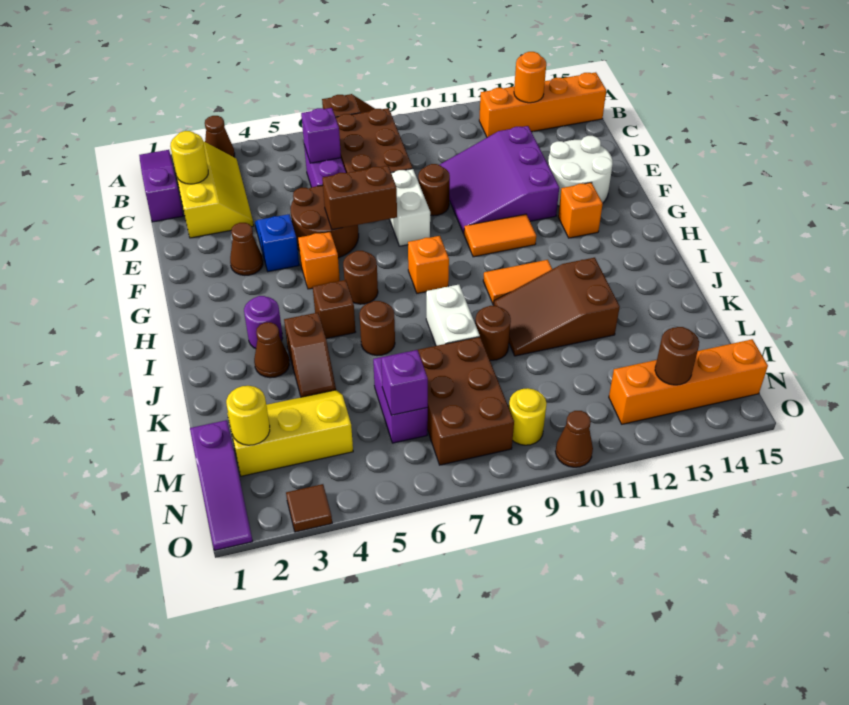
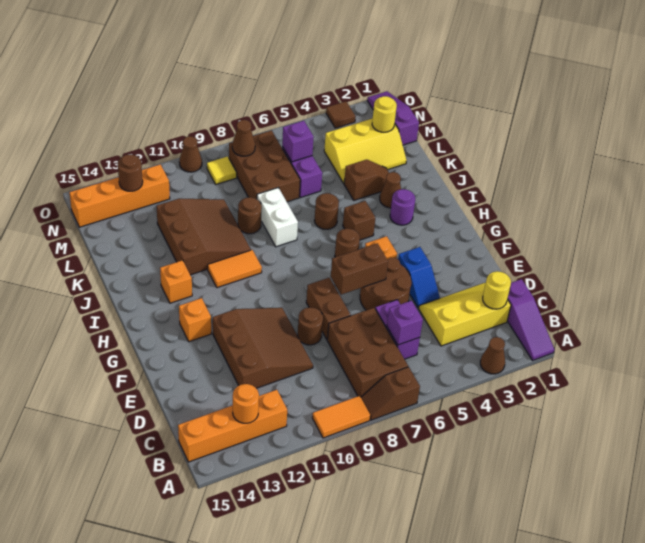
yellow slope B2:D3 level 1 top 2 -> yellow slope C2:D4 level 1 top C
purple slope D10:F12 level 1 top 12 -> brown slope D10:F12 level 1 top 12
white brick E8:F8 level 1 -> brown brick E8:F8 level 1
white round brick E13:F14 level 1 -> none
brown cone F3 level 1 -> brown cone N8 level 2
orange tile G10:G11 level 1 -> orange tile A9:A10 level 1
orange brick H8 level 1 -> orange brick I13 level 1
brown slope J4:K4 level 1 top J -> brown slope K3:K4 level 1 top 4
brown slope J10:K12 level 1 top 12 -> brown slope J10:L12 level 1 top 12
yellow round brick N9 level 1 -> yellow tile N9 level 1

